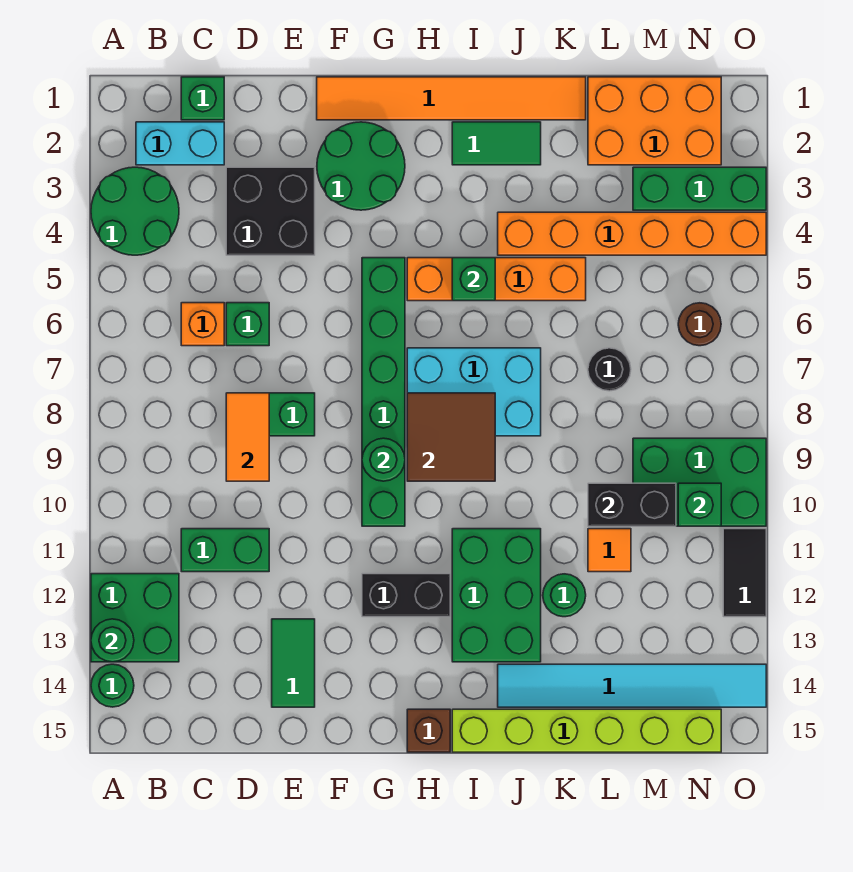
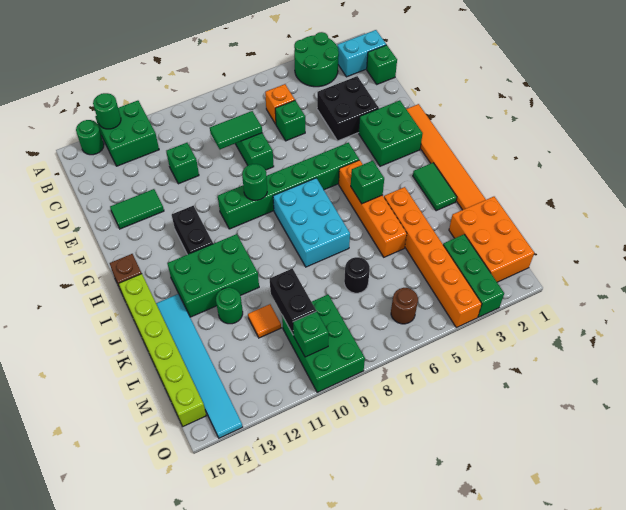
cyan brick B2:C2 level 1 -> cyan brick B1:B2 level 1
green brick C11:D11 level 1 -> green brick D11 level 1
orange tile D8:D9 level 2 -> green tile D8:D9 level 2
green round brick F2:G3 level 1 -> green brick F2:G3 level 1
brown tile H8:I9 level 2 -> none
black tile O11:O12 level 1 -> none

